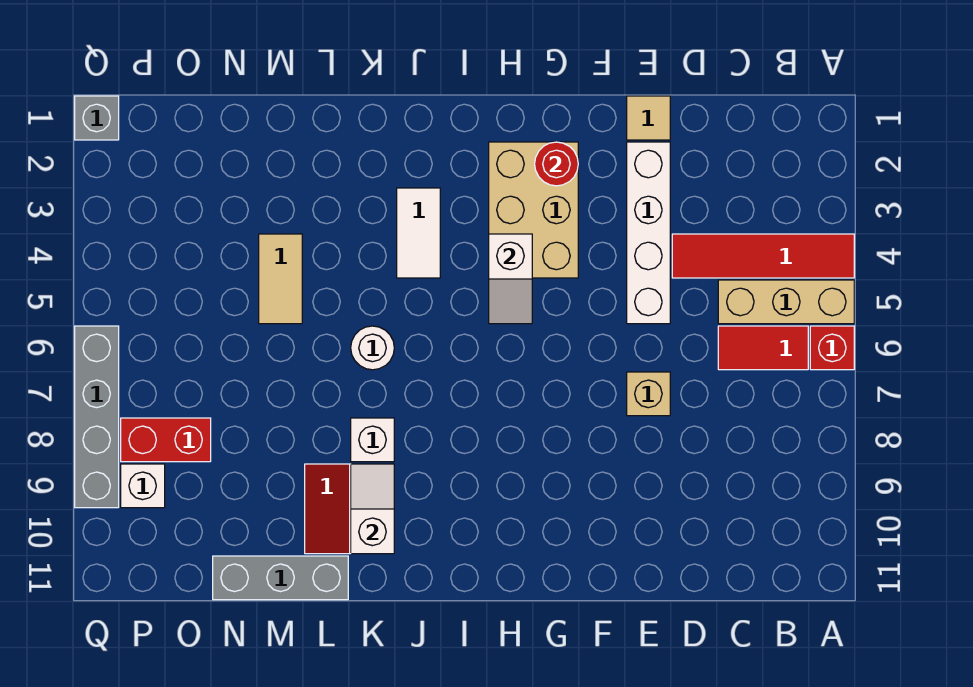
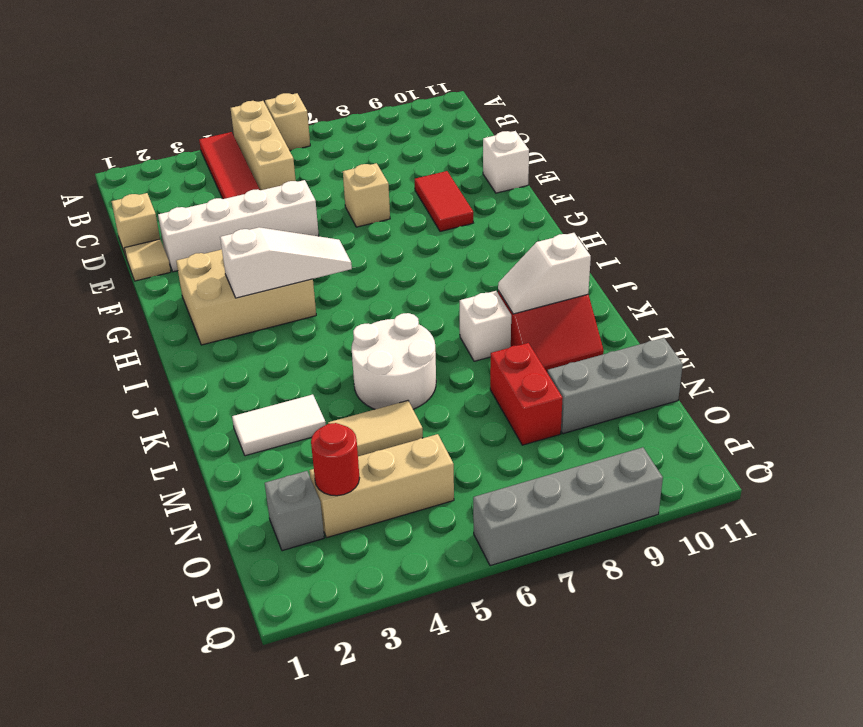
red brick A6 level 1 -> tan brick A6 level 1
red tile B6:C6 level 1 -> red tile E9:F9 level 1
none -> tan brick D1 level 1
red round brick G2 level 2 -> red round brick O3 level 2
white slope H4:H5 level 2 top 4 -> white slope H3:H5 level 2 top 3
white tile J3:J4 level 1 -> white tile L2:L3 level 1
white round brick K6 level 1 -> white round brick K5:L6 level 1
grey brick L11:N11 level 1 -> grey brick N9:N11 level 1
none -> tan brick O3:O5 level 1
red brick O8:P8 level 1 -> red brick M8:N8 level 1
white brick P9 level 1 -> white brick E11 level 1
grey brick Q1 level 1 -> grey brick O2 level 1

